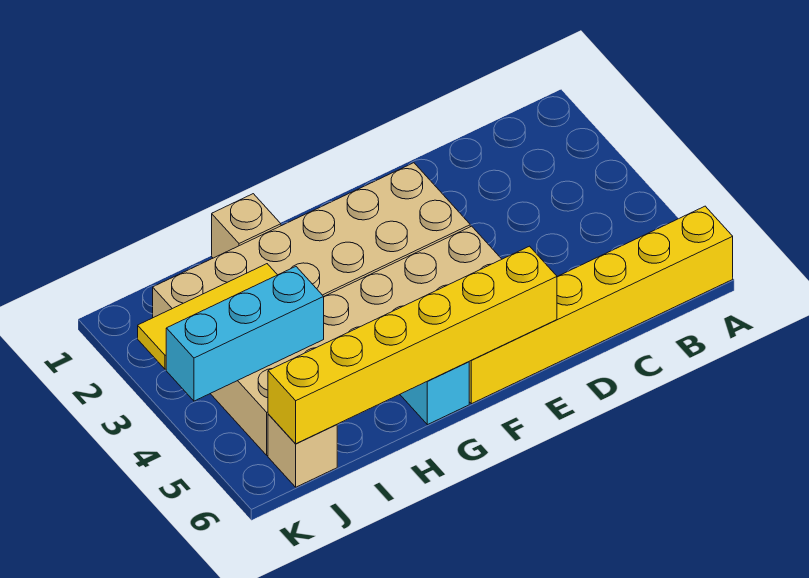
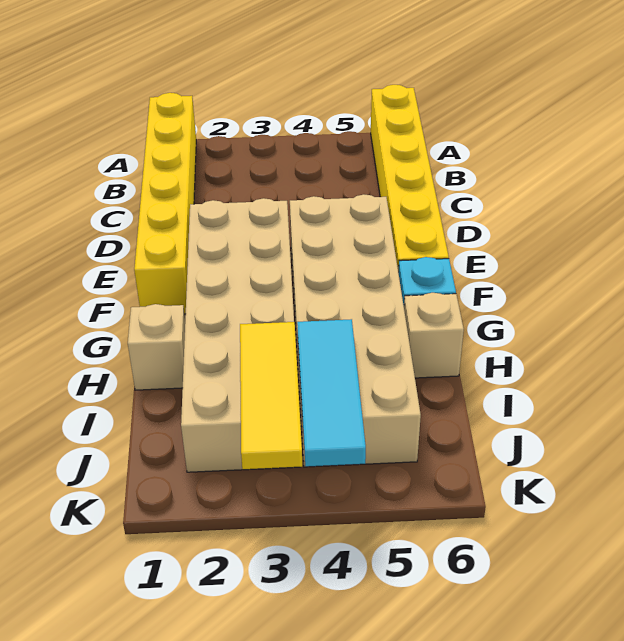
yellow brick E6:J6 level 2 -> yellow brick A1:F1 level 1
cyan brick I4:K4 level 2 -> cyan tile I4:K4 level 2
tan brick J6 level 1 -> tan brick H6 level 1

